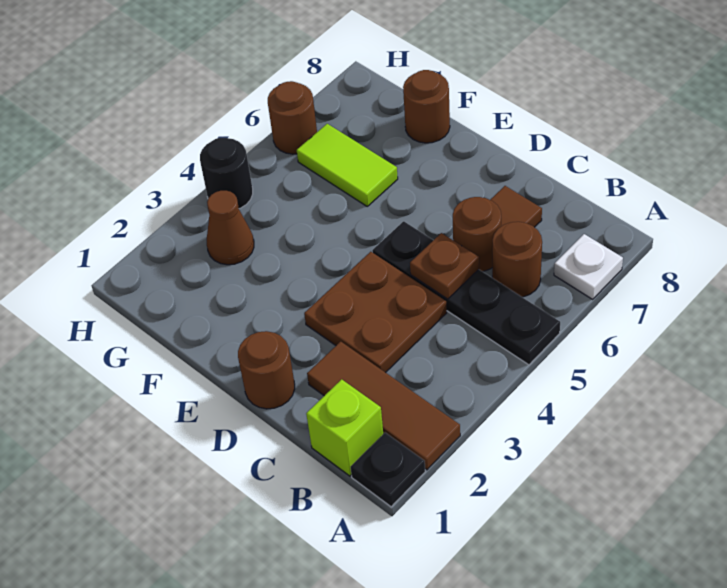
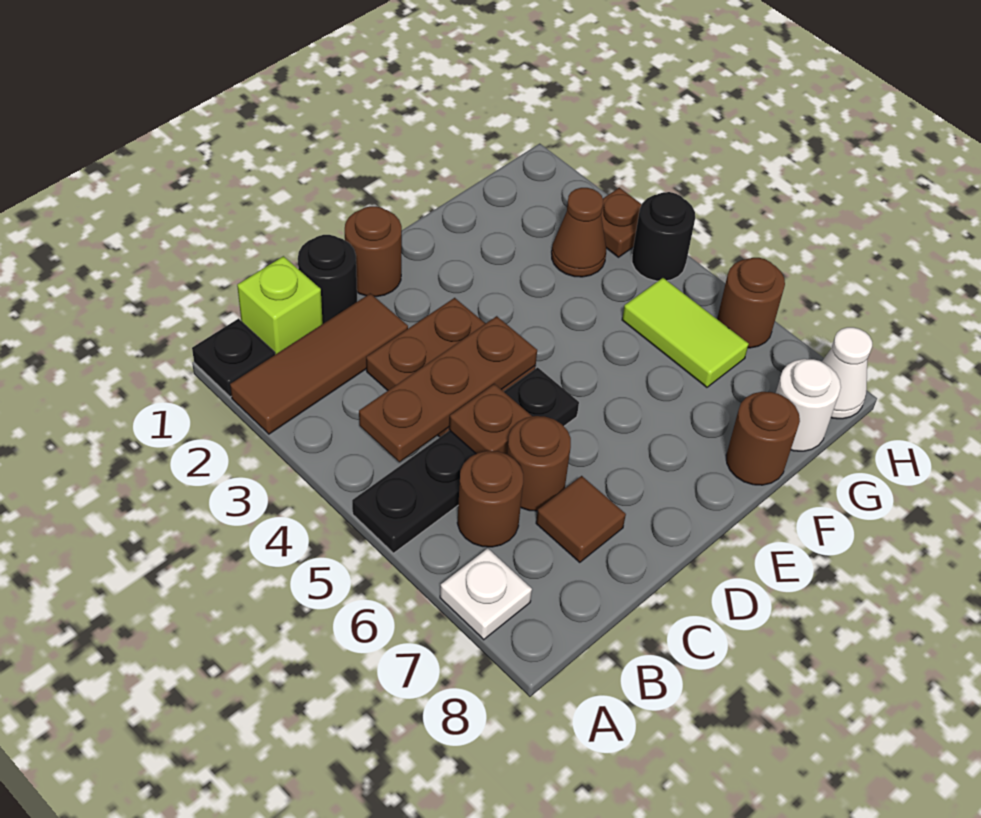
none -> brown plate B4:D4 level 2
none -> black round brick C1 level 1
lime tile F6:G6 level 1 -> lime tile G5:G6 level 1
none -> white round brick G8 level 1
none -> brown plate H3 level 1
none -> white cone H8 level 1

